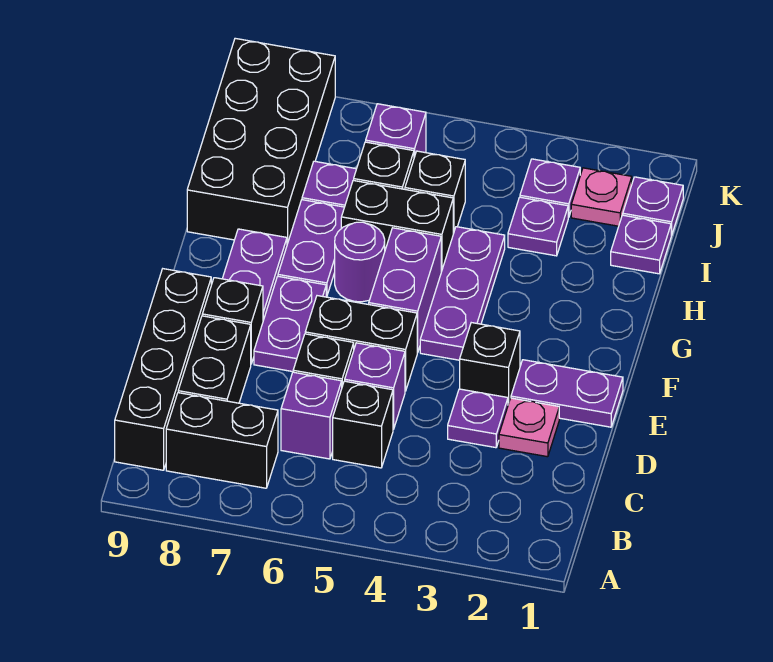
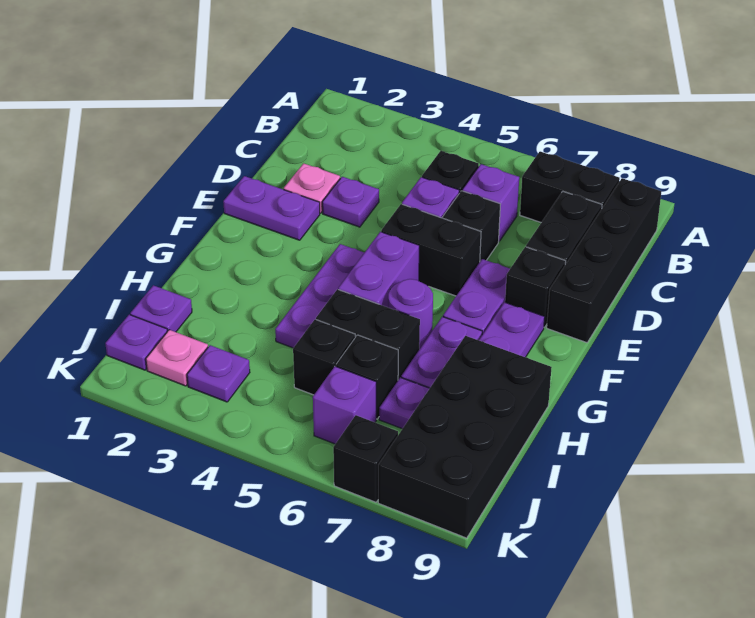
black brick E3 level 1 -> black brick K7 level 1
purple plate I3 level 1 -> none

